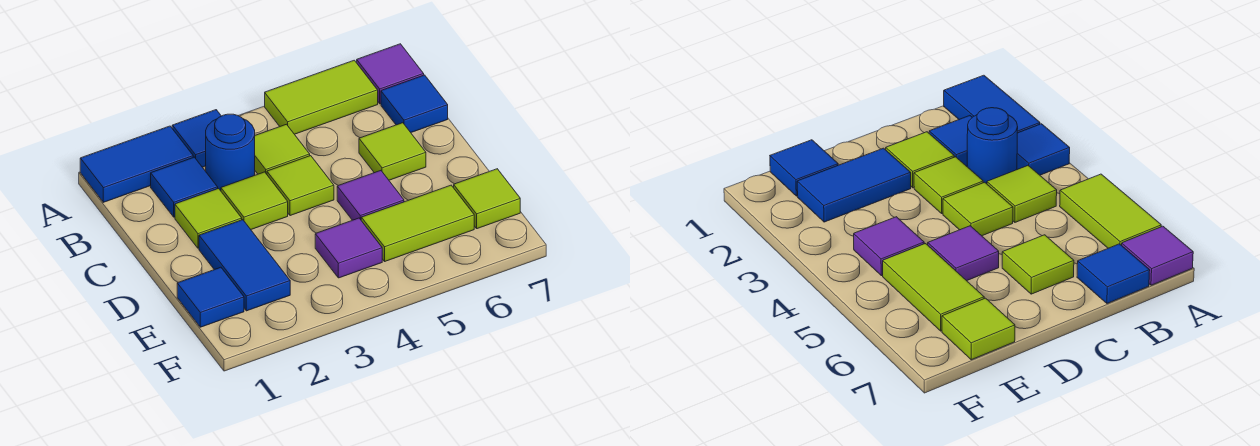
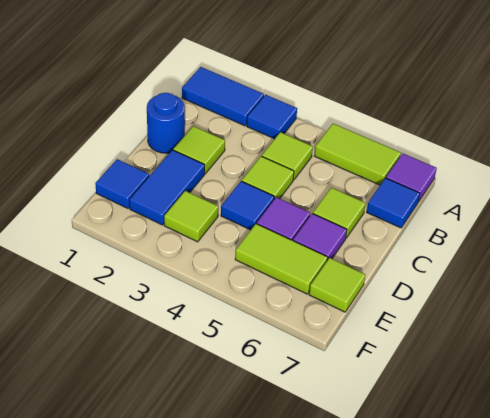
blue tile B2 level 1 -> blue tile D4 level 1
blue round brick B3 level 1 -> blue round brick C1 level 1
lime tile C3 level 1 -> lime tile E3 level 1
purple tile E4 level 1 -> purple tile D6 level 1

